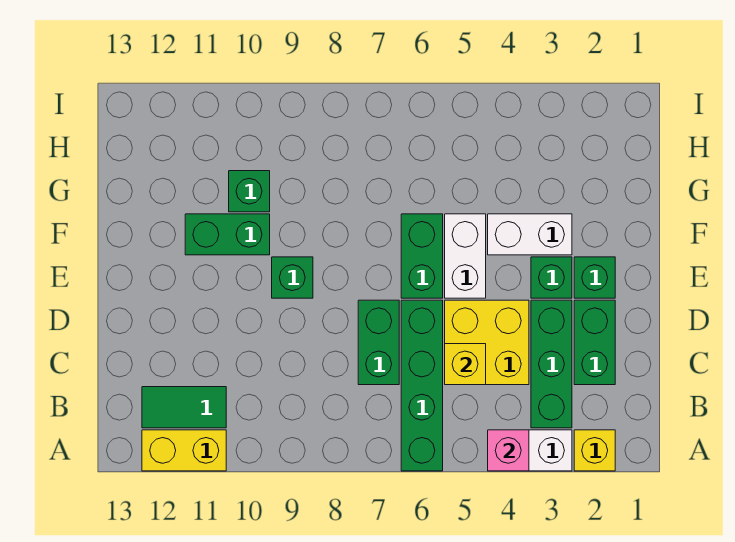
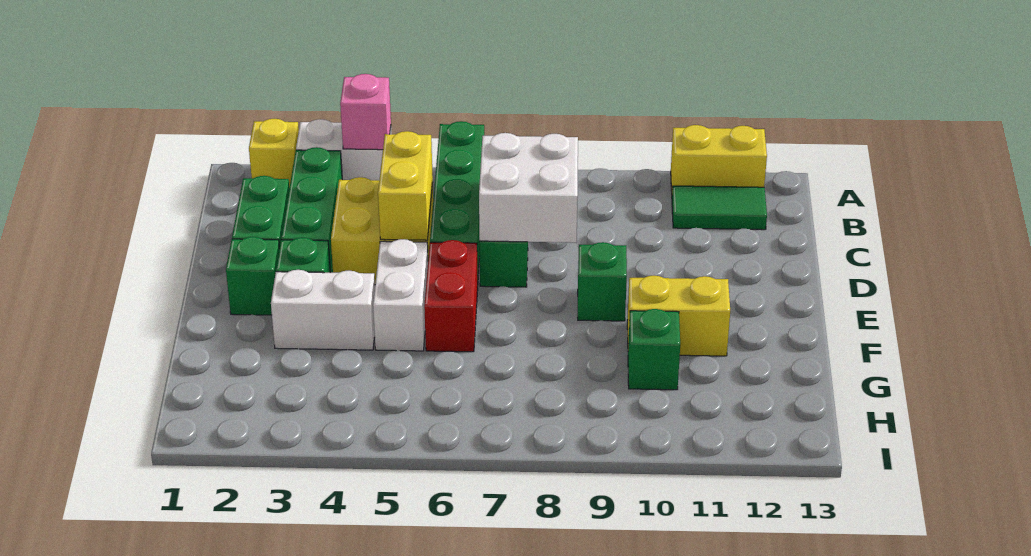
yellow brick C5 level 2 -> yellow brick C5:D5 level 2
none -> white brick C7:D8 level 2
green brick E6:F6 level 1 -> red brick E6:F6 level 1
green brick F10:F11 level 1 -> yellow brick F10:F11 level 1

